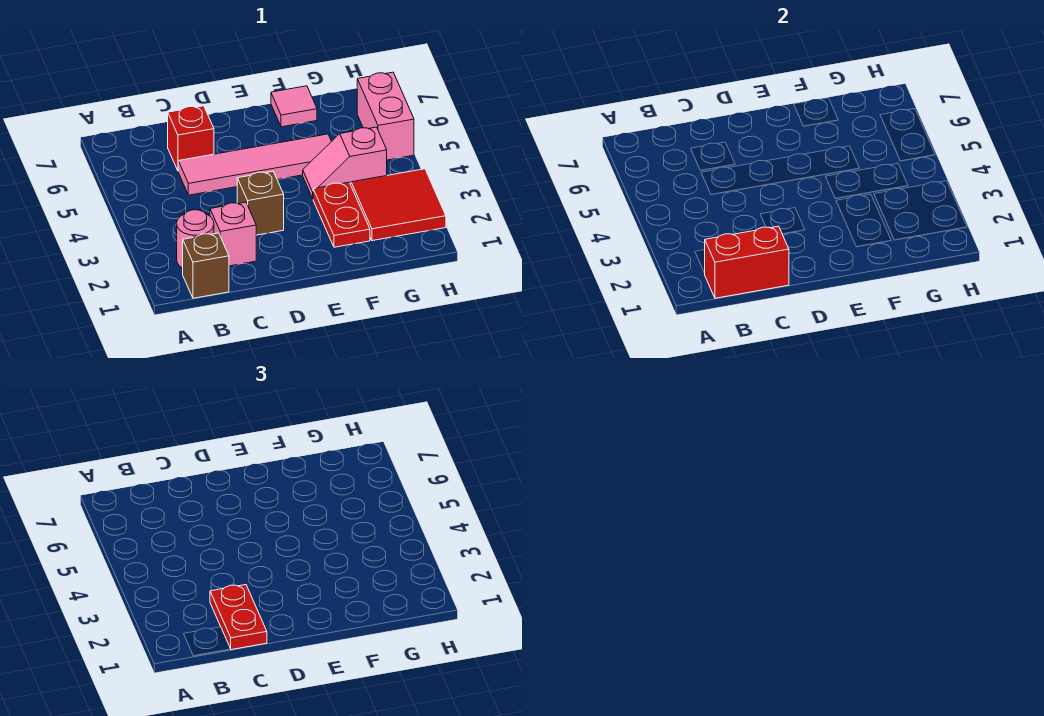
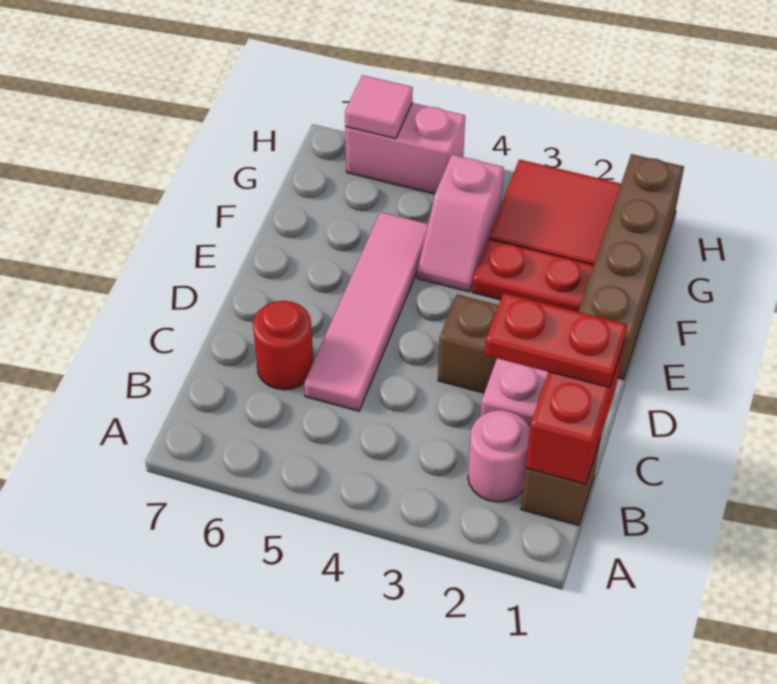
red brick C6 level 1 -> red round brick C6 level 1
none -> brown brick E1:H1 level 1
pink tile F7 level 1 -> pink tile H6 level 2

